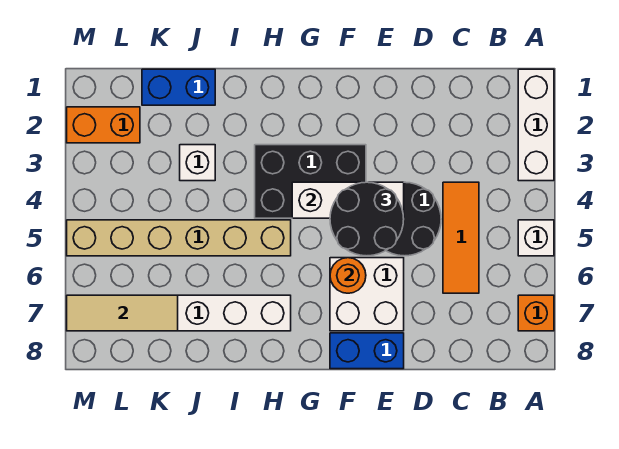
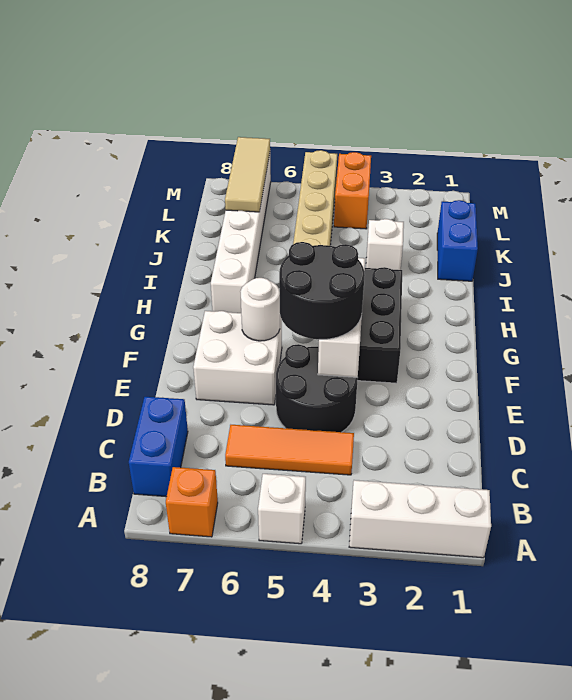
blue brick E8:F8 level 1 -> blue brick B8:C8 level 1
orange round brick F6 level 2 -> white round brick F6 level 2
orange brick L2:M2 level 1 -> orange brick L4:M4 level 1

